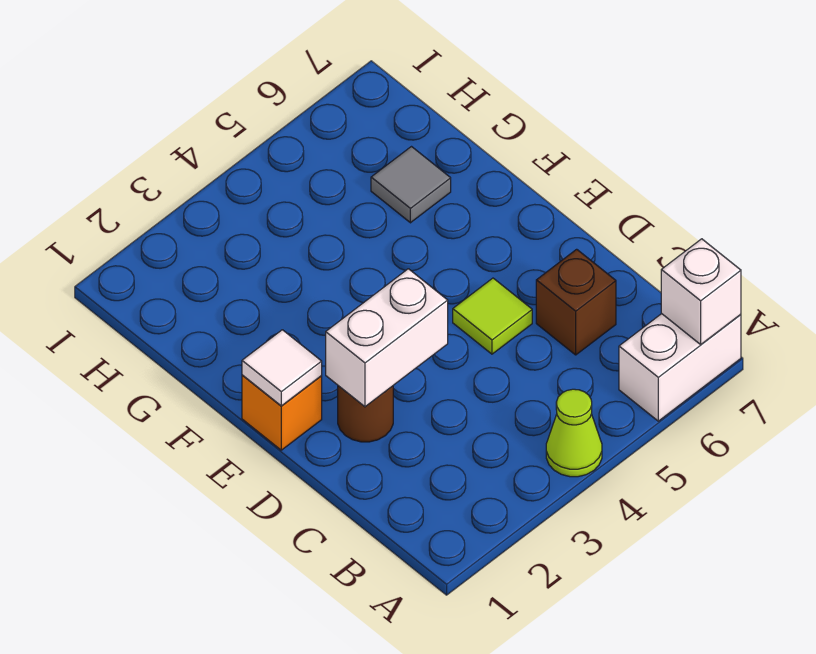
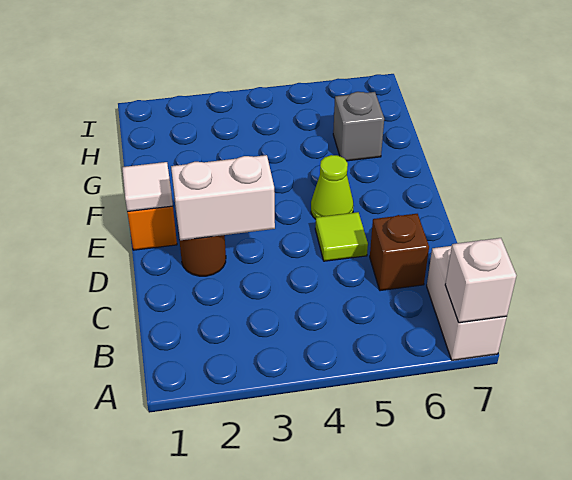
lime cone A4 level 1 -> lime cone E5 level 1
white brick A6:A7 level 1 -> white brick A7:B7 level 1
grey tile G6 level 1 -> grey brick G6 level 1

